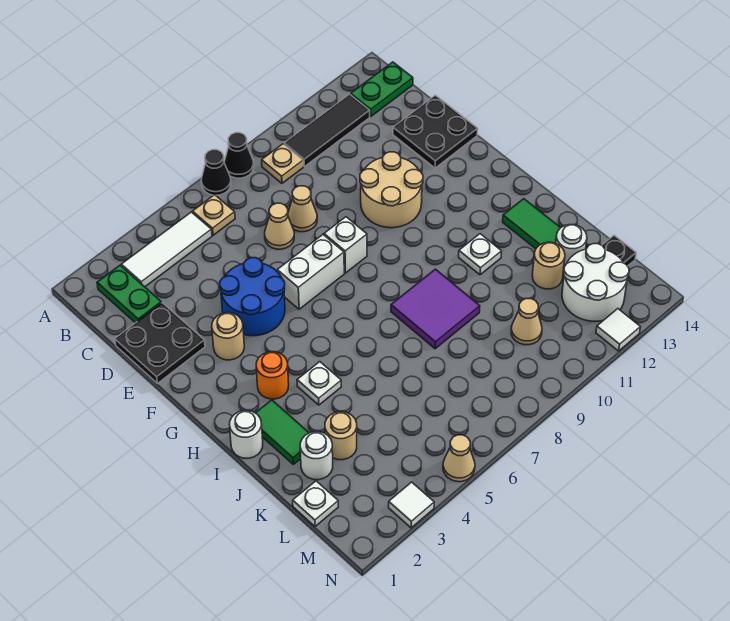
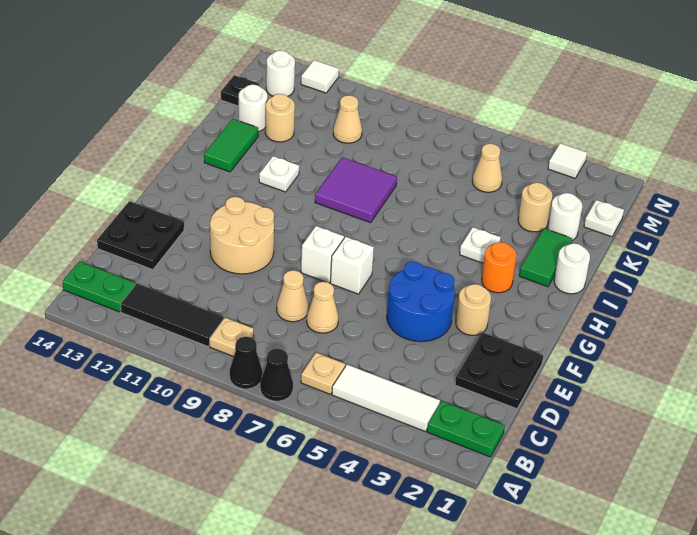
green plate B2:C2 level 1 -> green plate B1:B2 level 1
white brick F6:F7 level 1 -> white brick F7 level 1
white round brick L12:M13 level 1 -> white round brick M13 level 1
tan cone N5 level 1 -> tan cone L5 level 1

